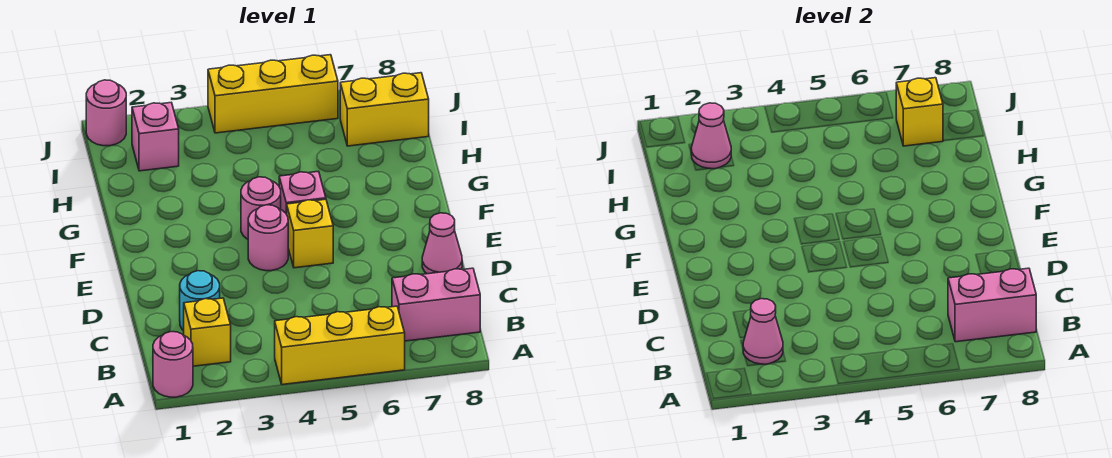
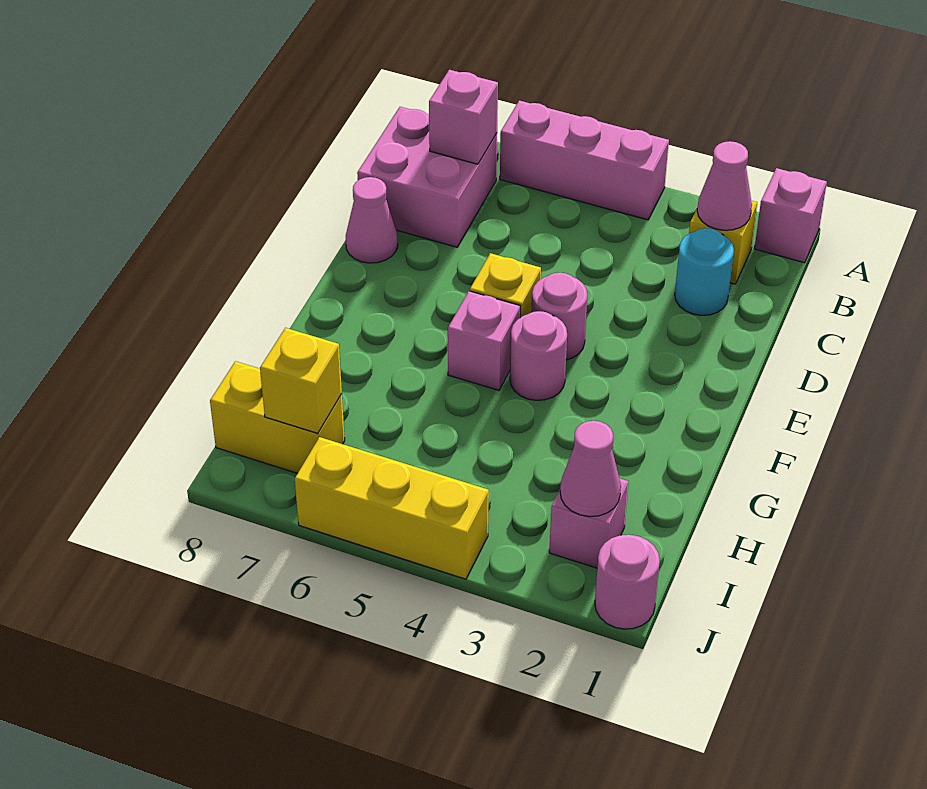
pink round brick A1 level 1 -> pink brick A1 level 1
yellow brick A4:A6 level 1 -> pink brick A4:A6 level 1
pink brick B7:B8 level 1 -> pink brick B7:C8 level 1
pink brick B7:B8 level 2 -> pink brick B7 level 2

